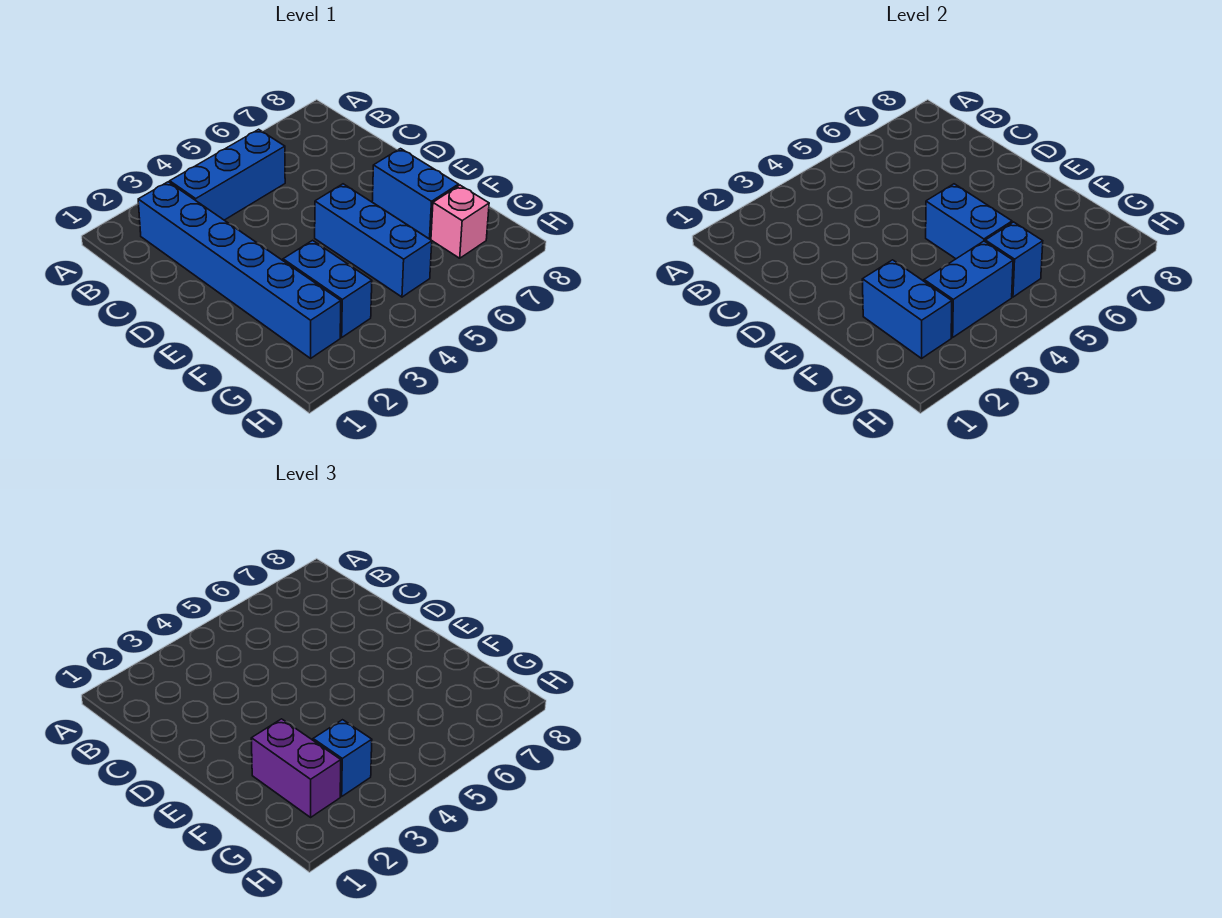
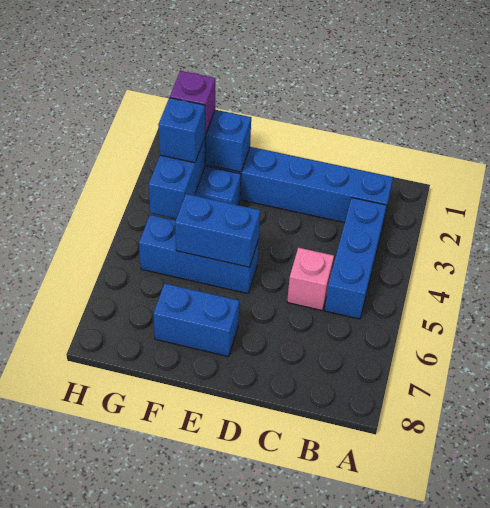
purple brick F2:G2 level 3 -> purple brick G2 level 3
blue brick G5 level 2 -> none
pink brick G7 level 1 -> pink brick C5 level 1

